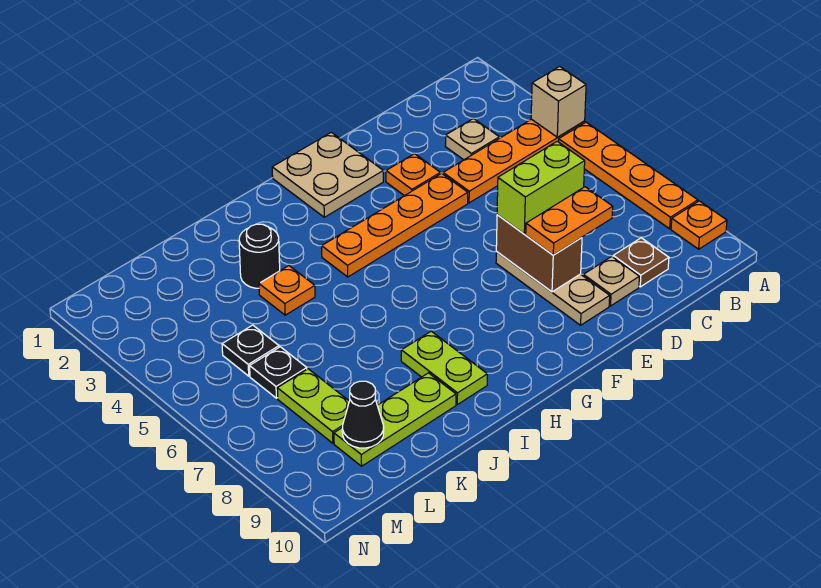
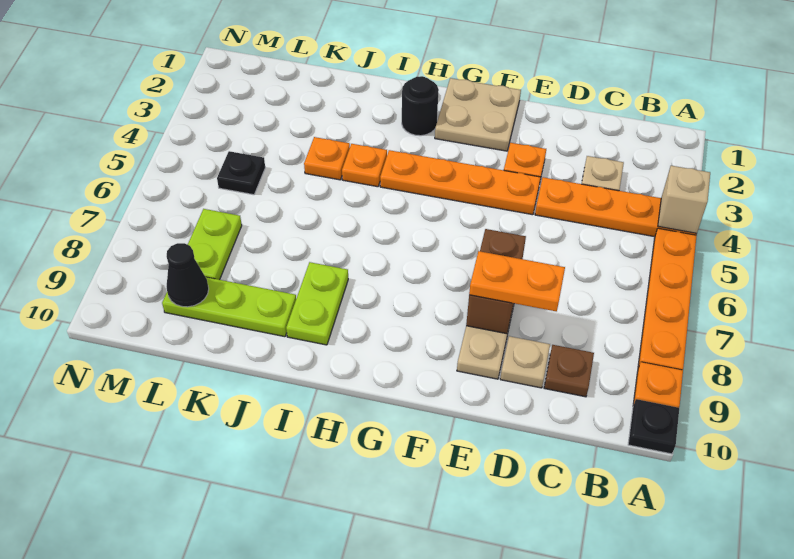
lime brick D7:E7 level 3 -> none
none -> orange plate I4 level 1
black round brick J3 level 1 -> black round brick H2 level 1
black plate L6 level 1 -> black plate A10 level 1

